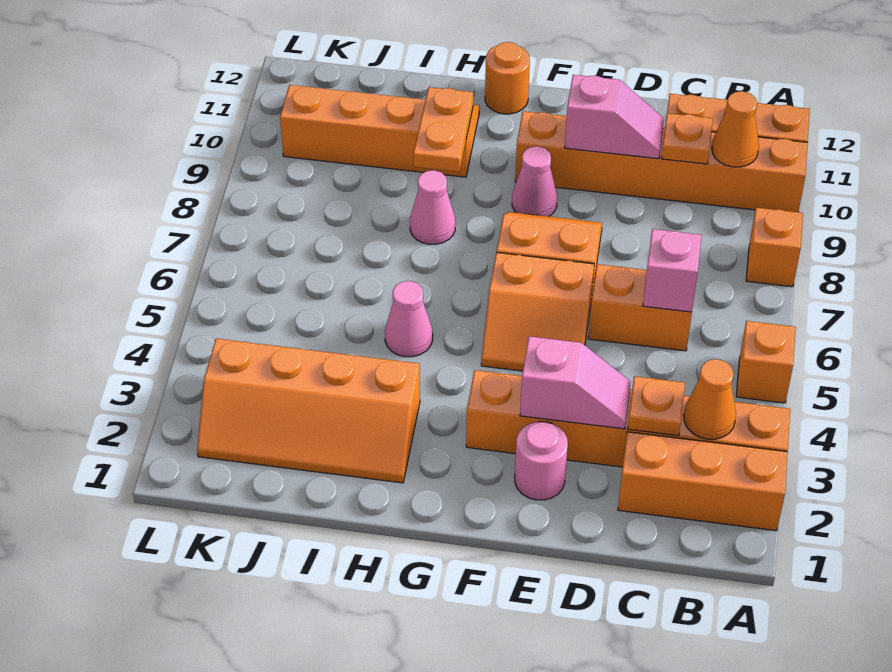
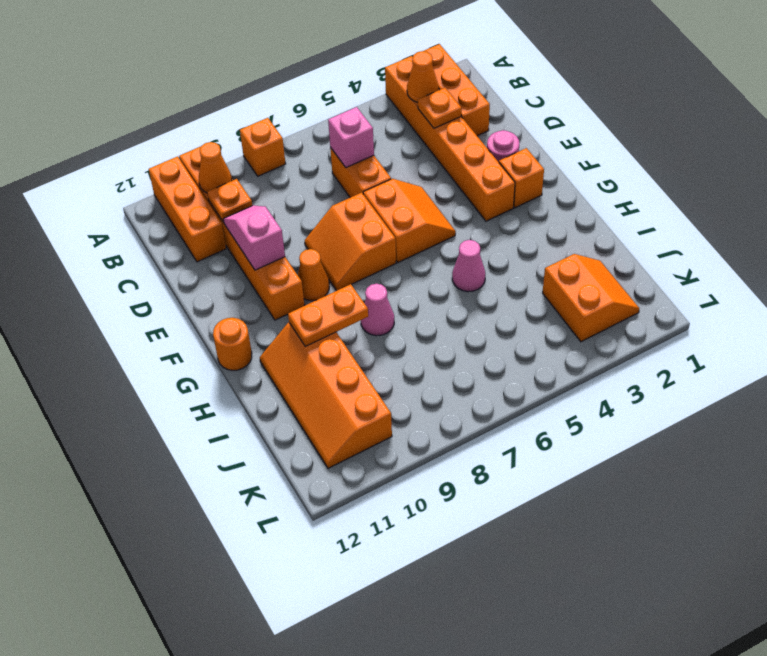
orange brick A5 level 1 -> orange brick F2 level 1
pink slope D3:E3 level 2 top E -> none
pink cone F9 level 1 -> orange cone F9 level 1
orange slope H2:K3 level 1 top 3 -> orange slope J2:K3 level 1 top 3

